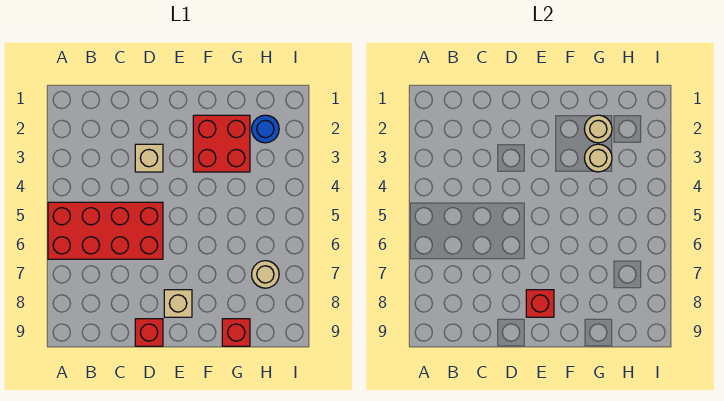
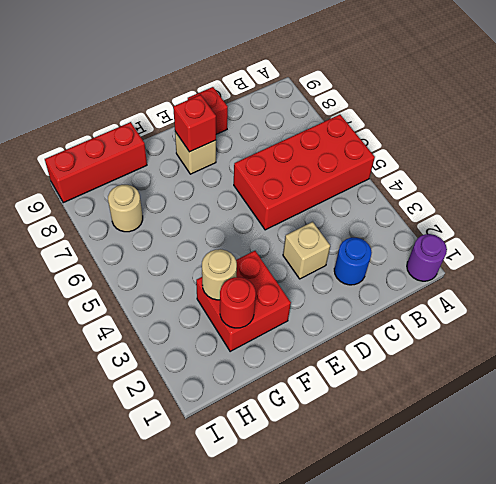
none -> purple round brick A1 level 1
tan round brick G2 level 2 -> red round brick G2 level 2
red brick G9 level 1 -> red brick G9:I9 level 1
blue round brick H2 level 1 -> blue round brick C2 level 1

